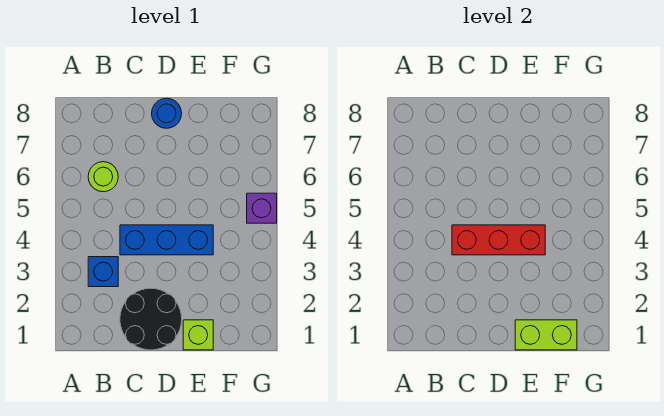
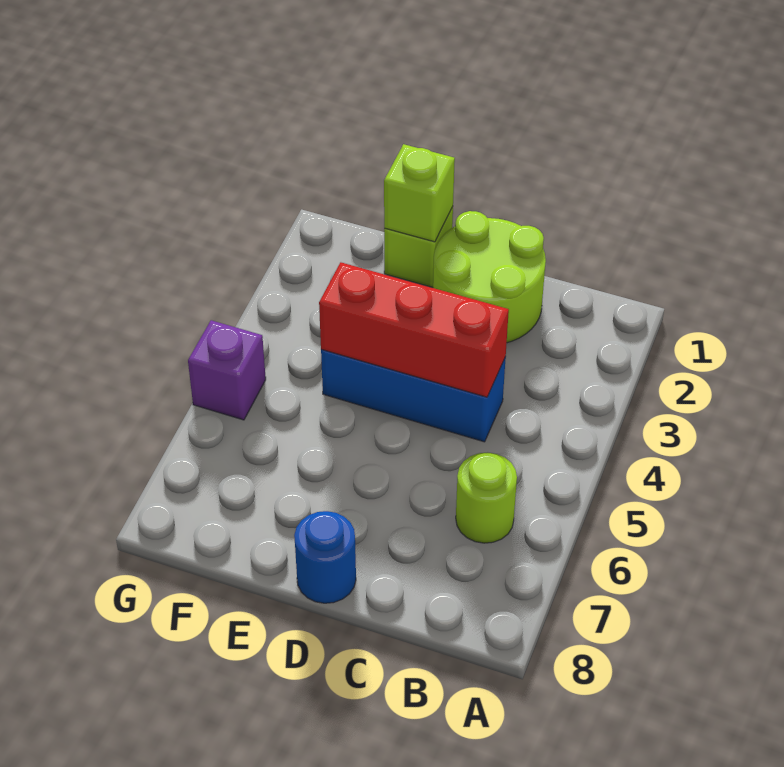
blue brick B3 level 1 -> none
black round brick C1:D2 level 1 -> lime round brick C1:D2 level 1
lime brick E1:F1 level 2 -> lime brick E1 level 2

